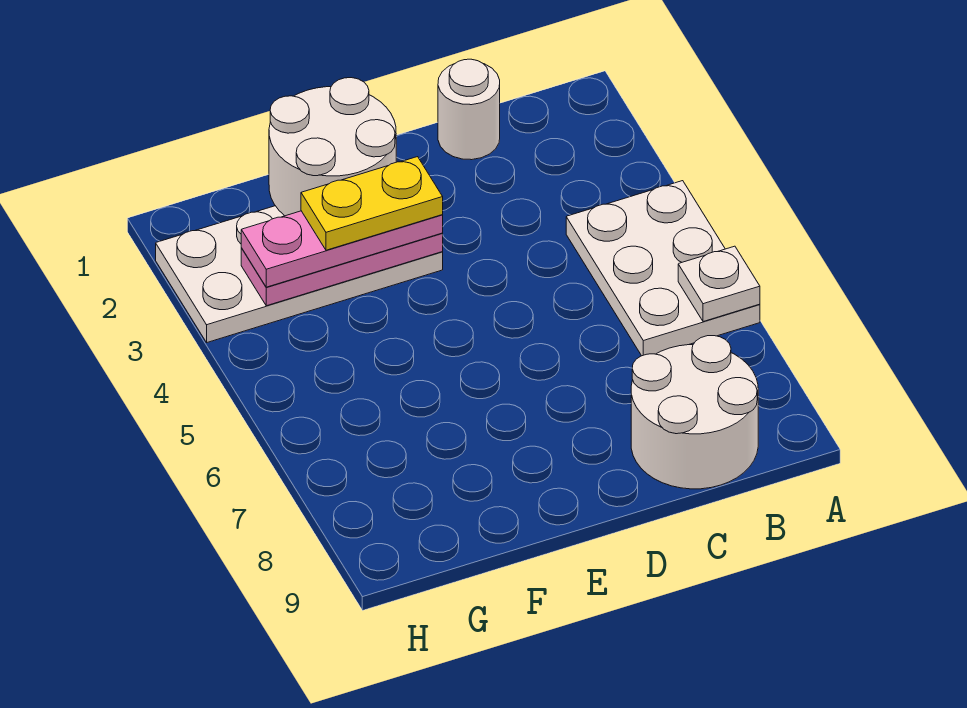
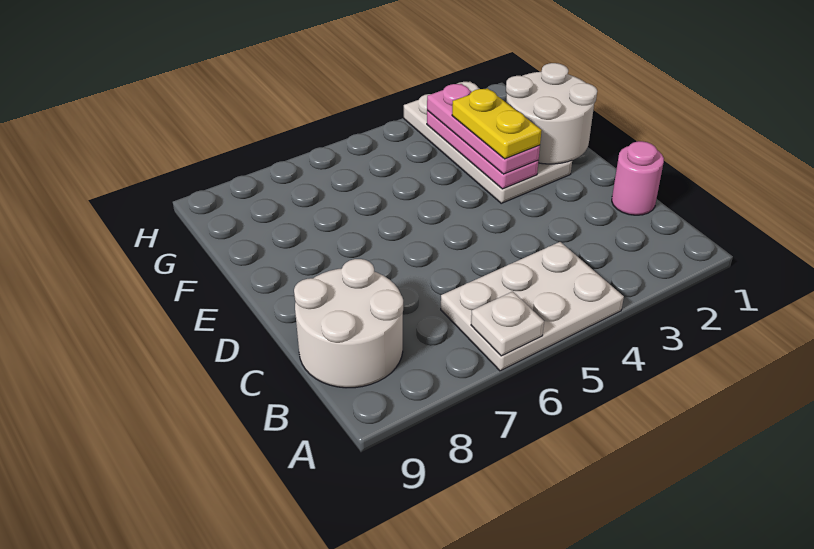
white round brick C1 level 1 -> pink round brick C1 level 1

